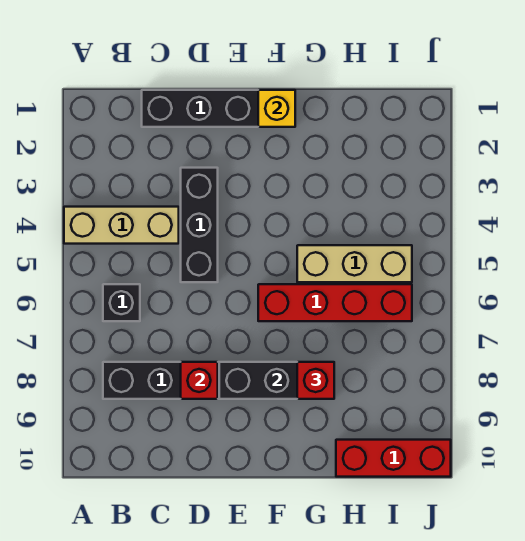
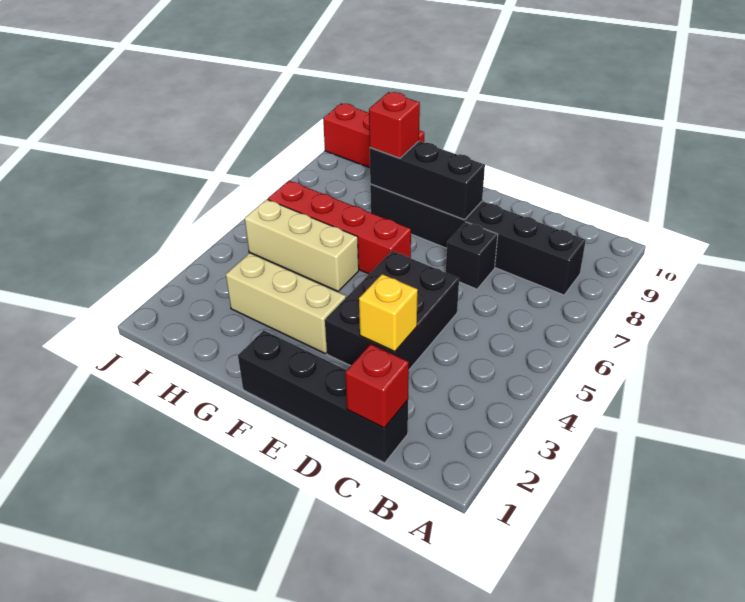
tan brick A4:C4 level 1 -> tan brick F3:H3 level 1
black brick B6 level 1 -> black brick D7 level 1
black brick D3:D5 level 1 -> black brick D3:E5 level 1
red brick D8 level 2 -> red brick C1 level 2
yellow brick F1 level 2 -> yellow brick D3 level 2

